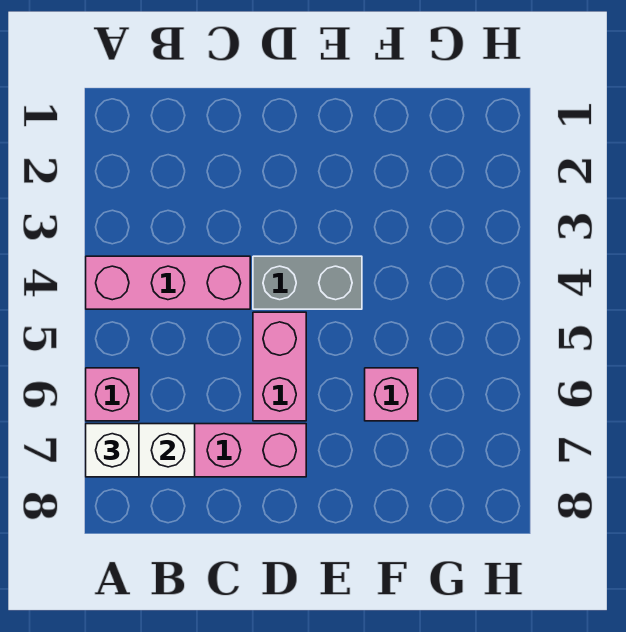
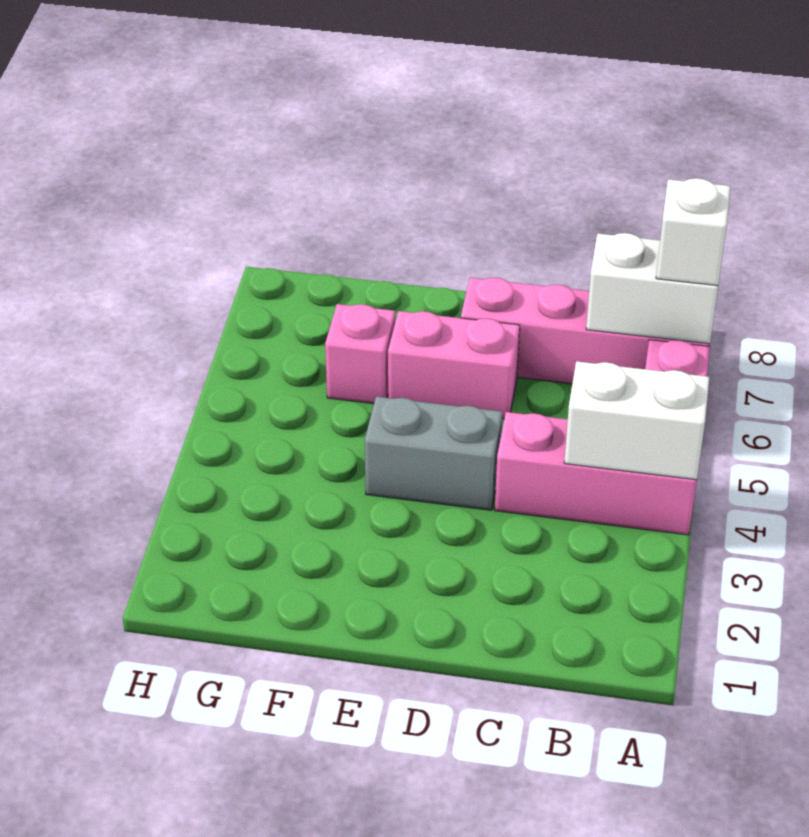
none -> white brick A4:B4 level 2
pink brick D5:D6 level 1 -> pink brick D6:E6 level 1

